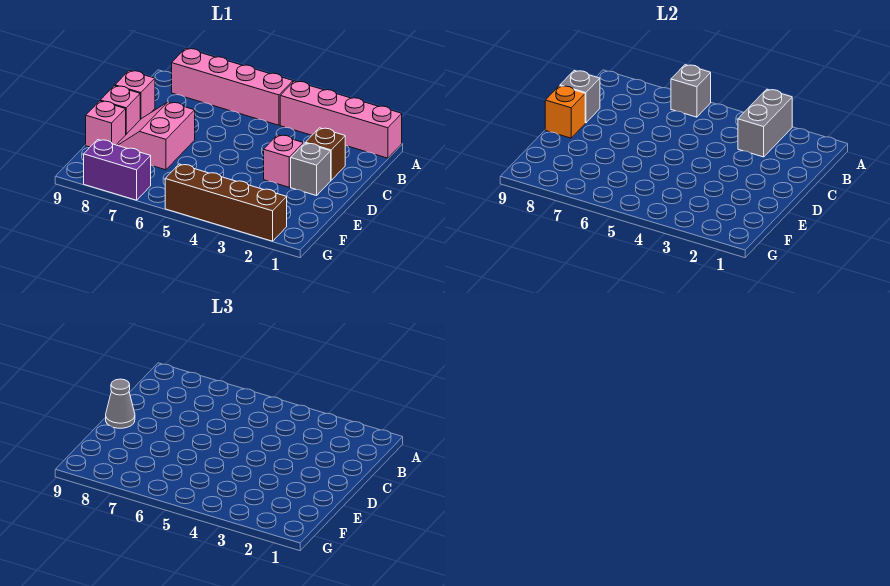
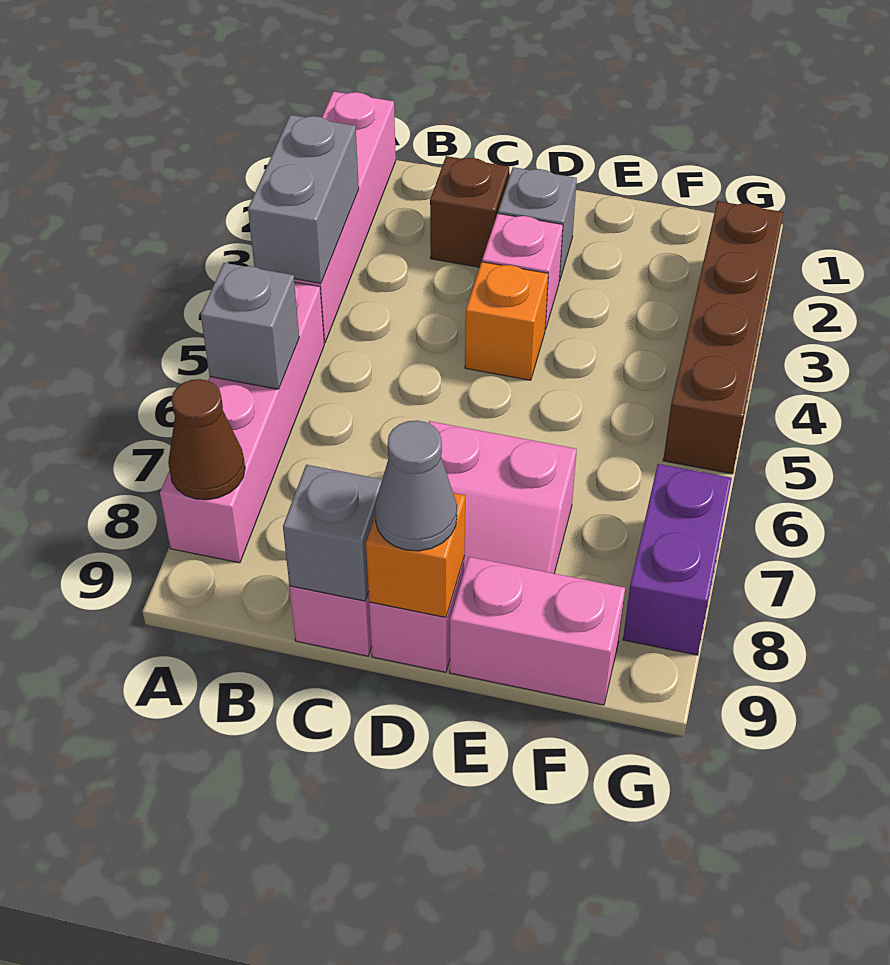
grey brick A3:B3 level 2 -> grey brick A3:A4 level 2
none -> brown cone A8 level 2
none -> orange brick D4 level 1
pink brick E9 level 1 -> pink brick E9:F9 level 1

